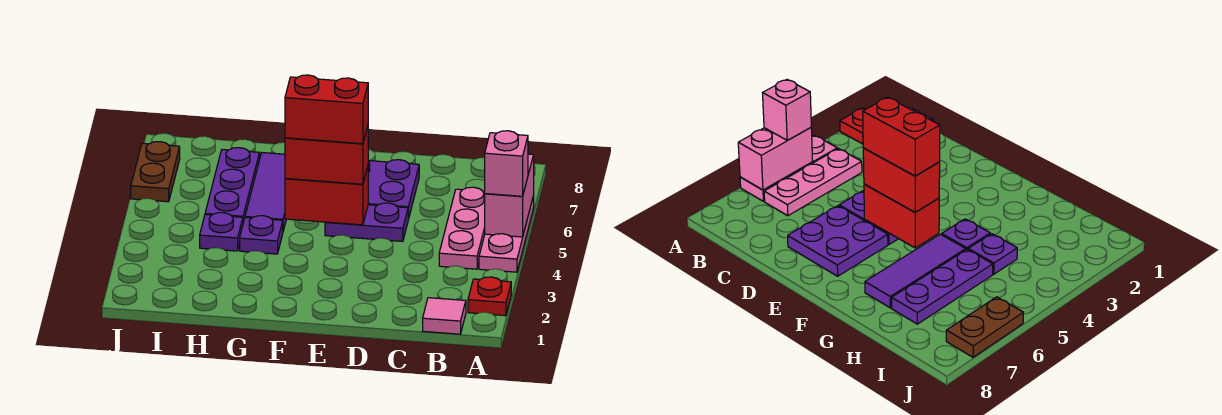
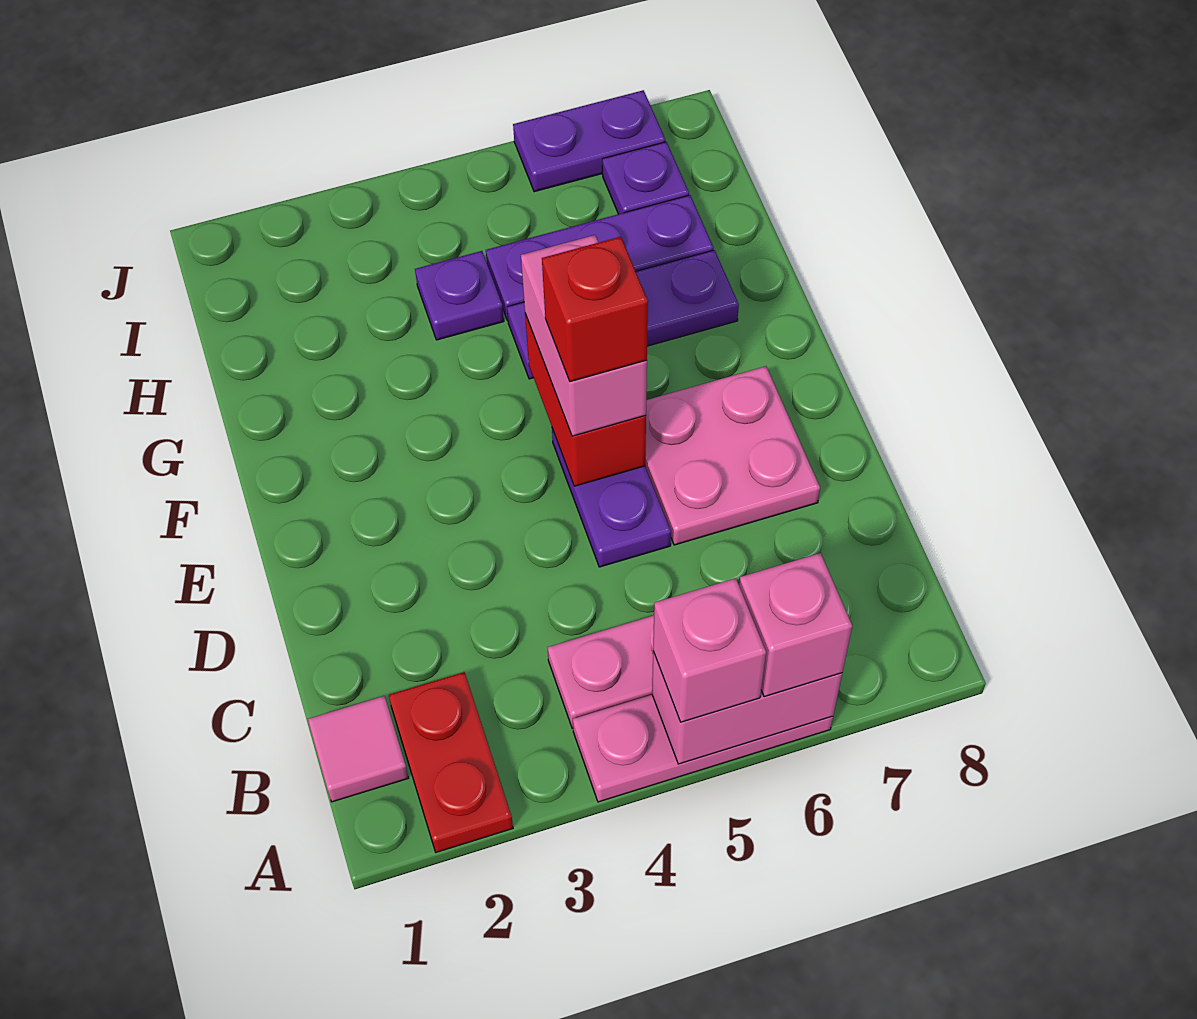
red plate A2 level 1 -> red plate A2:B2 level 1
none -> pink brick A6 level 3
purple plate D6:E7 level 1 -> pink plate D6:E7 level 1
red brick E5:F5 level 3 -> pink brick E5:F5 level 3
red brick E5:F5 level 4 -> red brick E5 level 4
purple plate G4 level 1 -> purple plate I7 level 1
purple tile G5:G7 level 1 -> purple plate G5:G7 level 1
brown plate J6:J7 level 1 -> purple plate J6:J7 level 1

